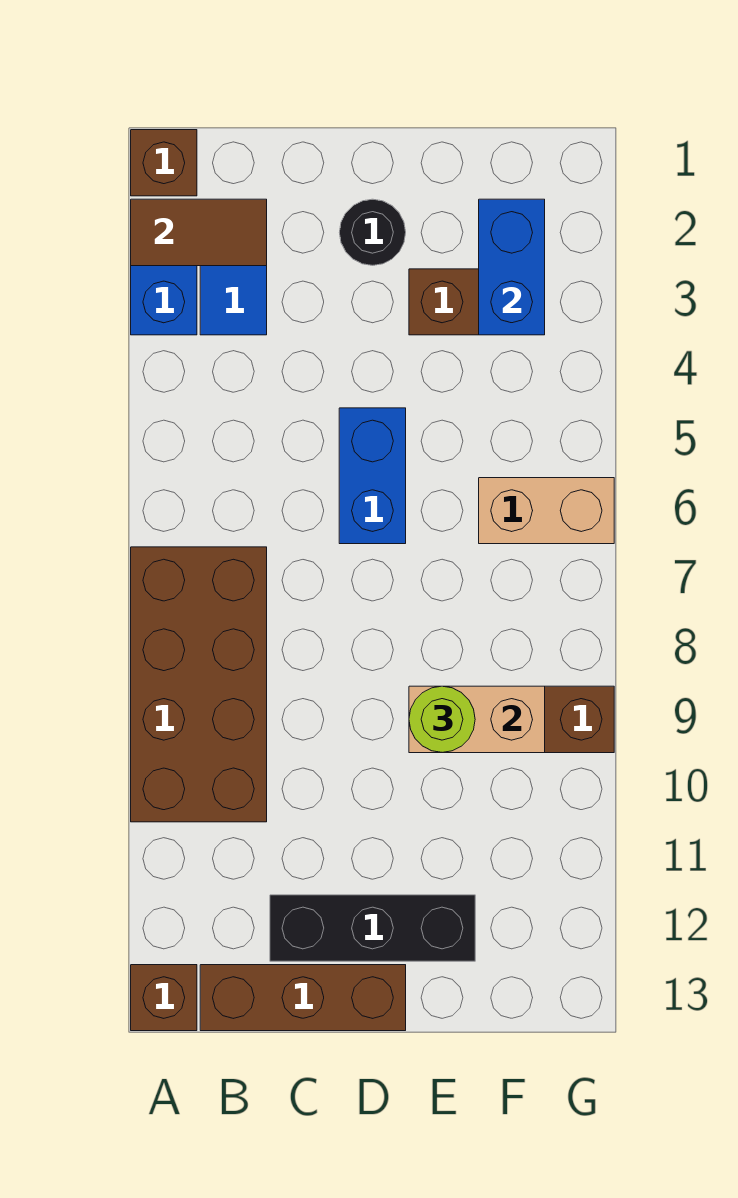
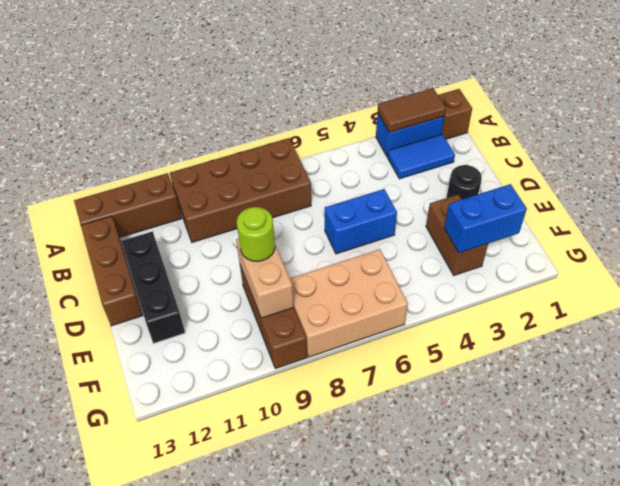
brown tile A2:B2 level 2 -> brown tile A2:A3 level 2
brown brick A13 level 1 -> brown brick A11:A13 level 1
tan brick F6:G6 level 1 -> tan brick F6:G8 level 1

